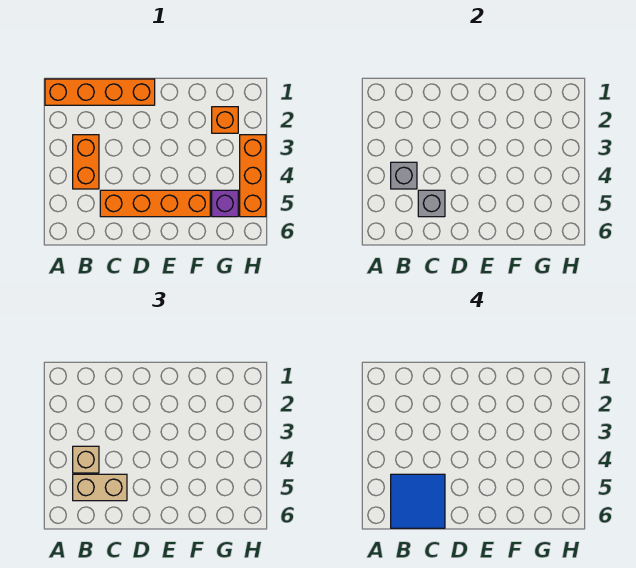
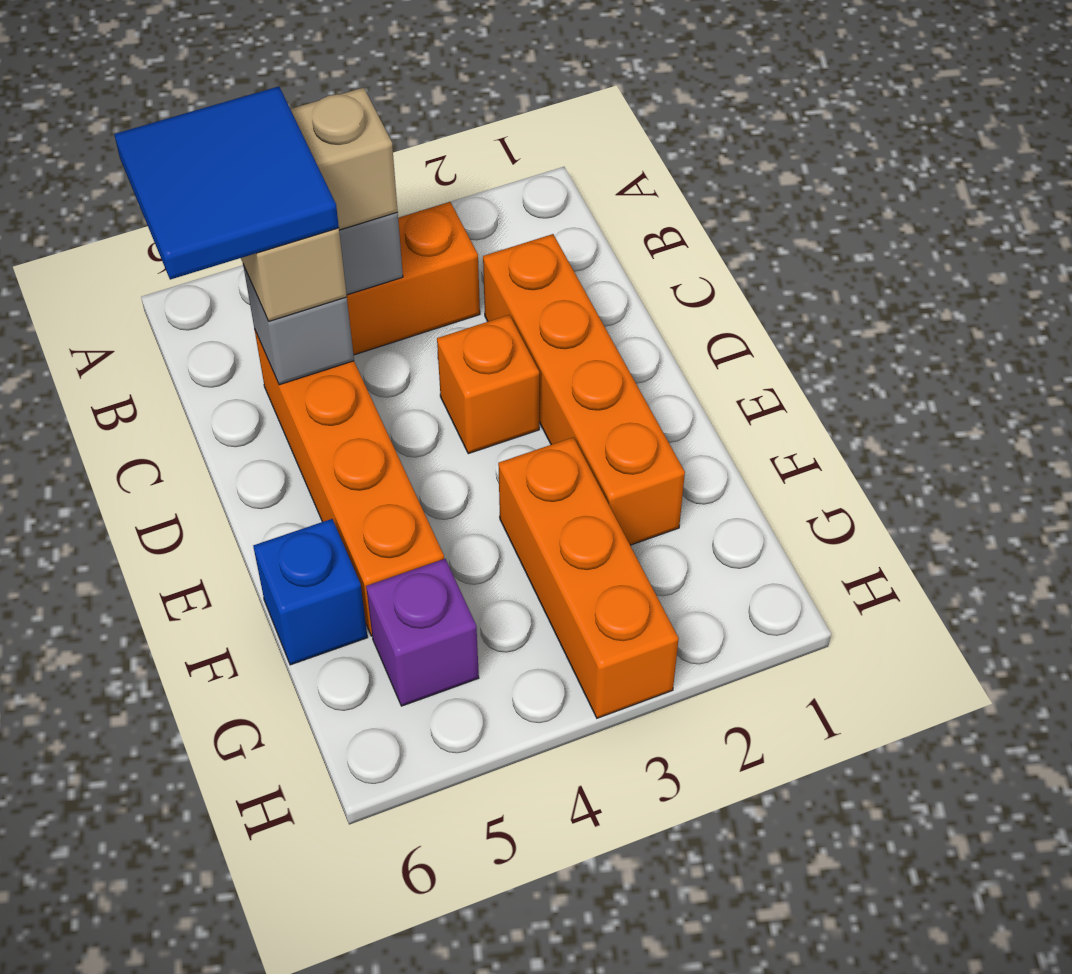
orange brick A1:D1 level 1 -> orange brick C2:F2 level 1
none -> blue brick F6 level 1
orange brick G2 level 1 -> orange brick D3 level 1
orange brick H3:H5 level 1 -> orange brick F3:H3 level 1

